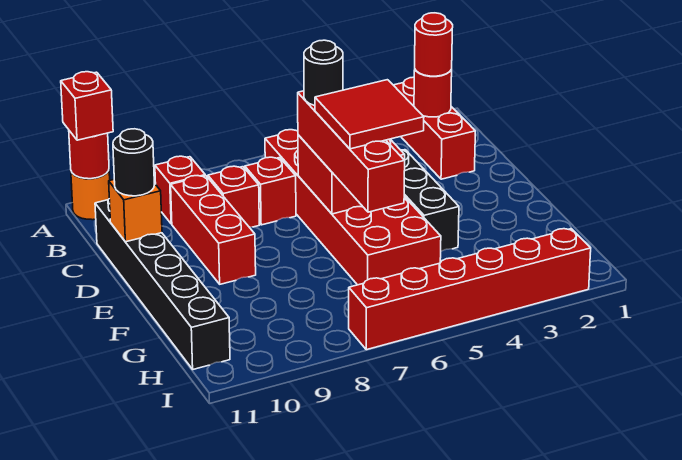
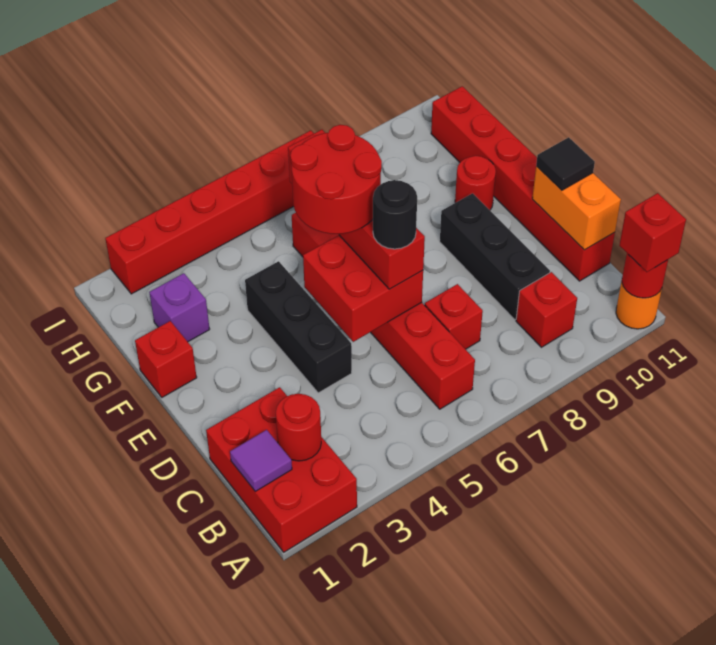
red brick A2:C2 level 1 -> red brick A1:C2 level 1
none -> purple tile B1 level 2
red round brick B2 level 3 -> red round brick F10 level 1
red brick B5:G6 level 1 -> red brick B6:G6 level 1
red brick C8 level 1 -> red brick F1 level 1
red brick C9:E9 level 1 -> black brick C9:E9 level 1
black brick C11:H11 level 1 -> red brick C11:H11 level 1
orange brick D11 level 2 -> orange brick C11:D11 level 2
black round brick D11 level 3 -> black tile D11 level 3
red tile E5:F6 level 4 -> red round brick E5:F6 level 4
none -> purple brick G2 level 1

